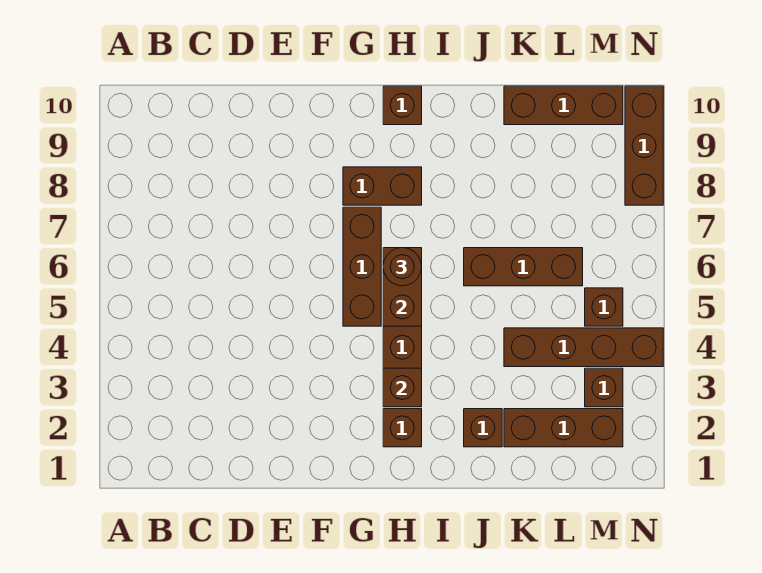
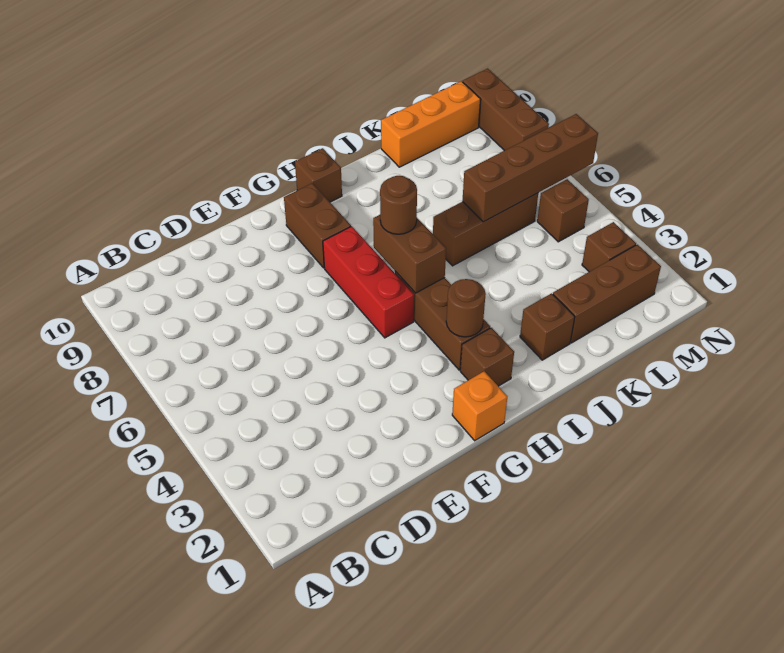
none -> orange brick G1 level 1
brown brick G5:G7 level 1 -> red brick G5:G7 level 1
brown brick G8:H8 level 1 -> brown brick G8:G9 level 1
brown brick H3 level 2 -> brown round brick H3 level 2
brown brick K4:N4 level 1 -> brown brick K6:N6 level 2
brown brick K10:M10 level 1 -> orange brick K10:M10 level 1

